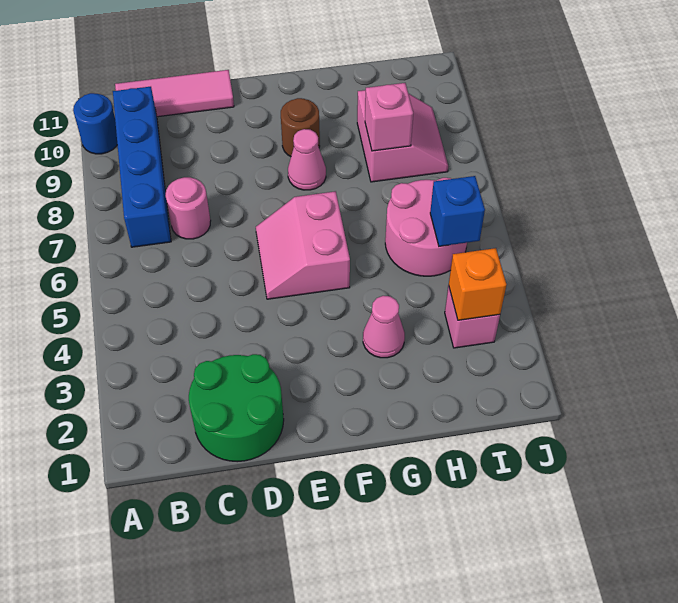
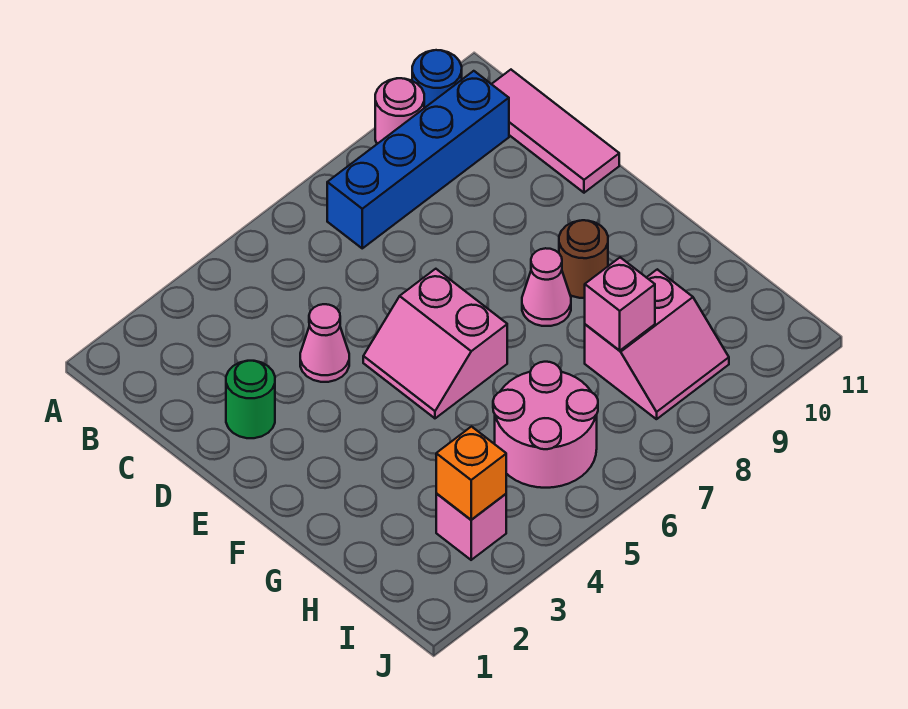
green round brick C1:D2 level 1 -> green round brick D2 level 1
pink round brick C7 level 1 -> pink round brick A9 level 1
pink slope E5:F6 level 1 top F -> pink slope E5:F6 level 1 top 6
pink cone G3 level 1 -> pink cone D4 level 1
blue brick I5 level 2 -> none

